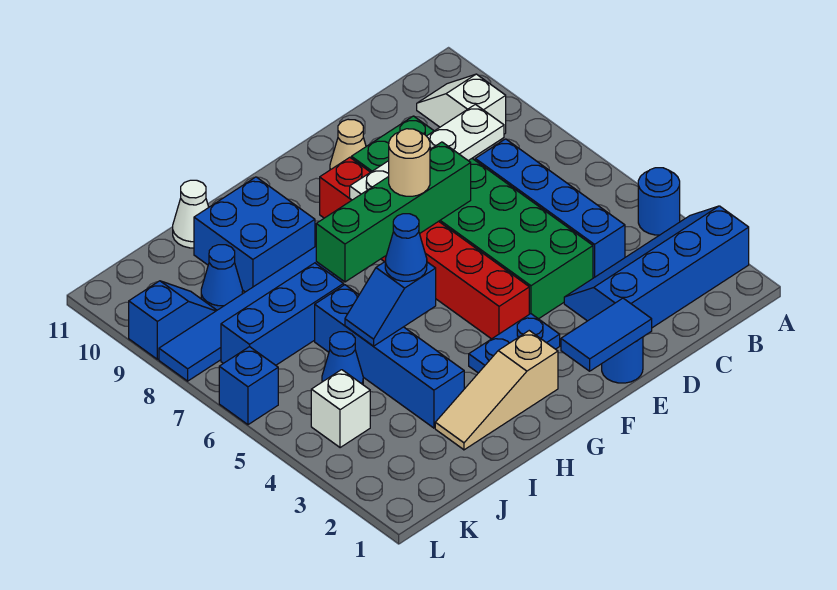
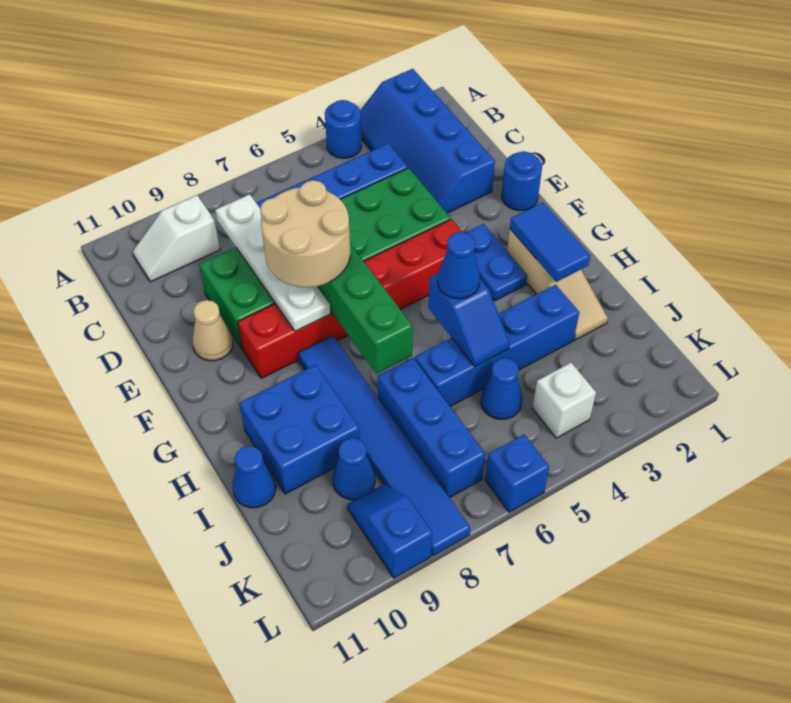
blue tile E1:F1 level 2 -> blue tile G2:H2 level 2
tan round brick F7 level 3 -> tan round brick E7:F8 level 3
white cone I11 level 1 -> blue cone I11 level 1

